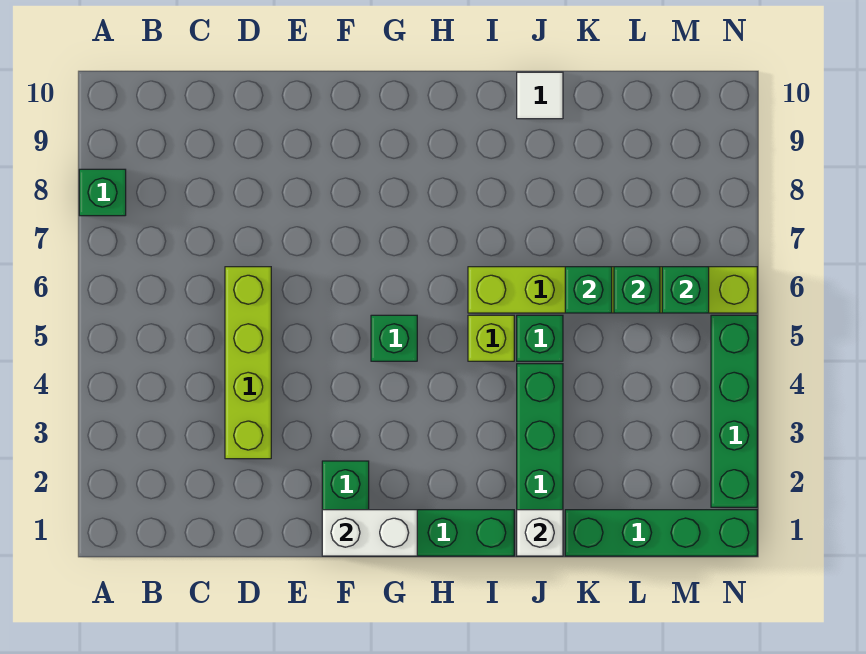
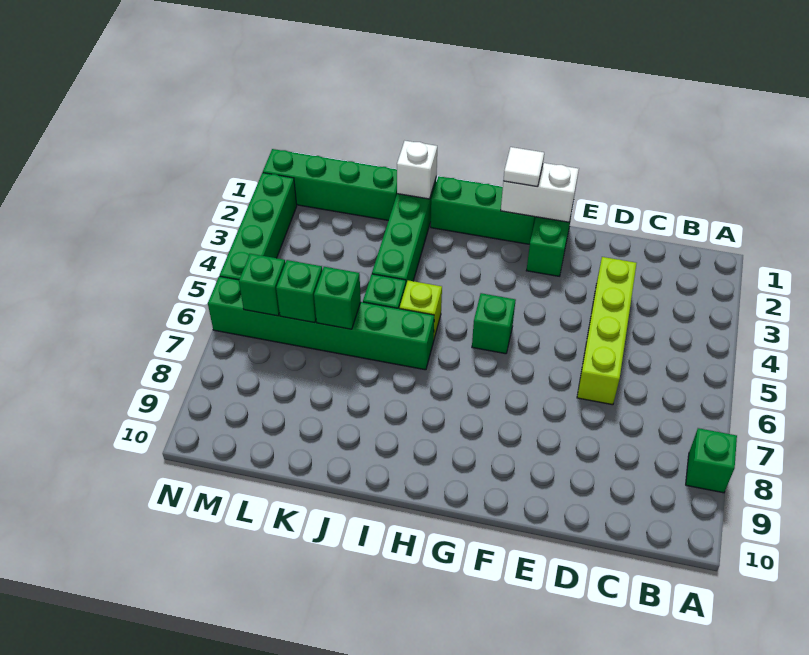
lime brick I6:N6 level 1 -> green brick I6:N6 level 1
white tile J10 level 1 -> white tile G1 level 3

